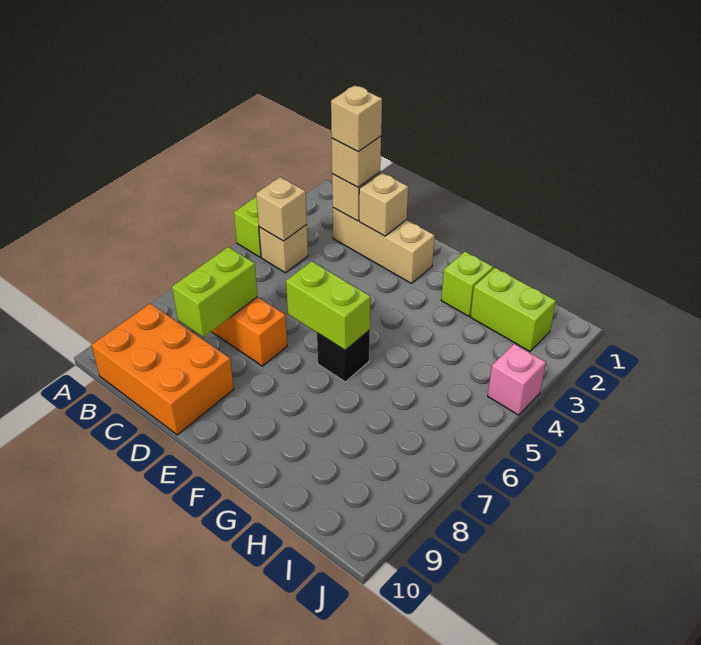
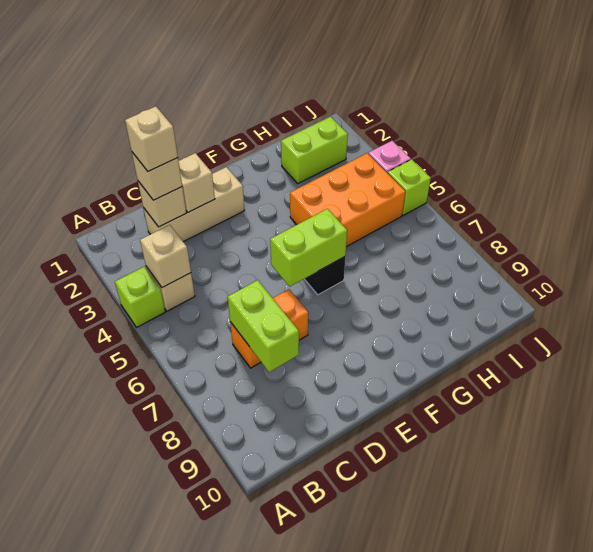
orange brick B9:D10 level 1 -> orange brick G4:I5 level 1
lime brick G2 level 1 -> lime brick J5 level 1

